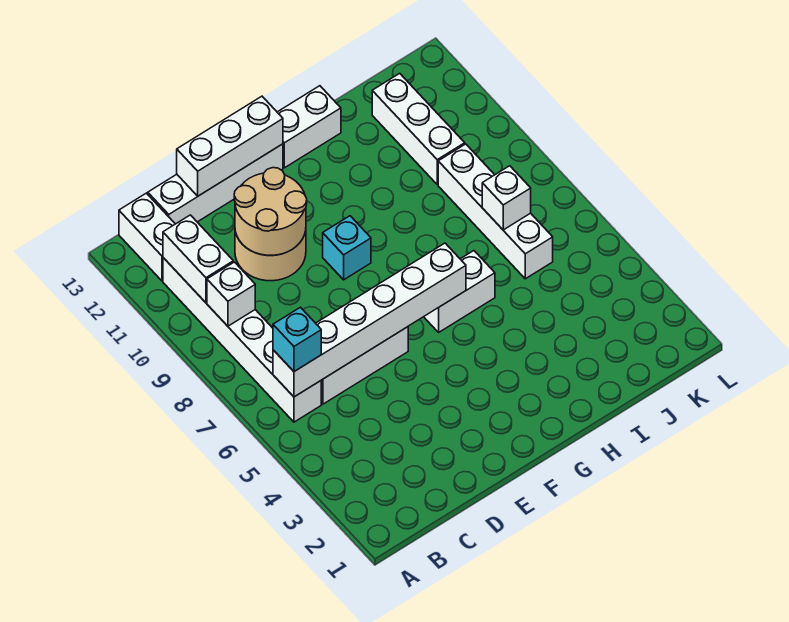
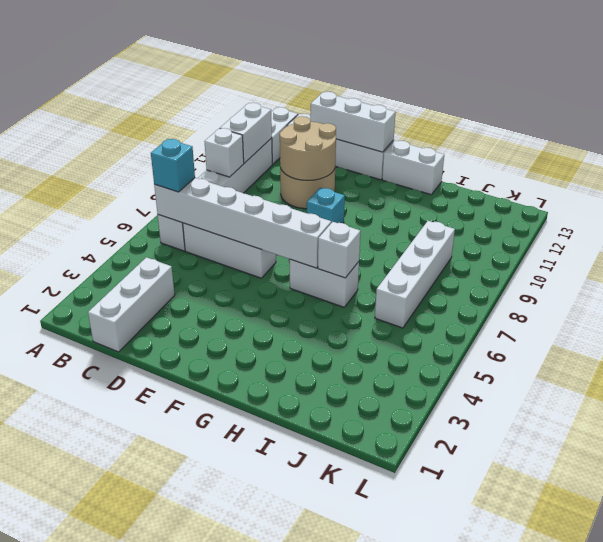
white brick J7 level 2 -> white brick H6 level 2
white brick J10:J12 level 1 -> white brick C1:C3 level 1

